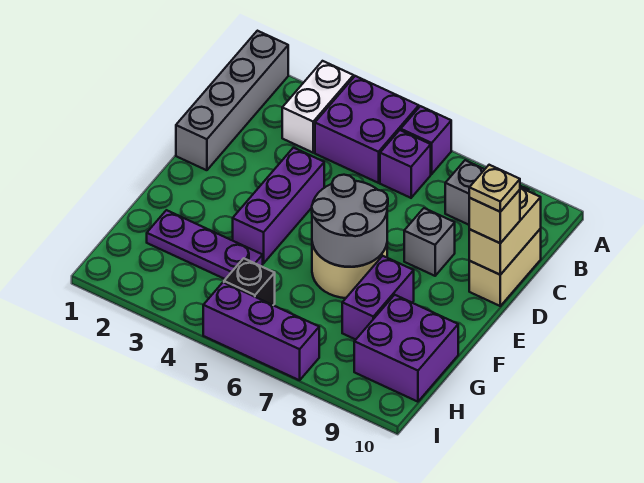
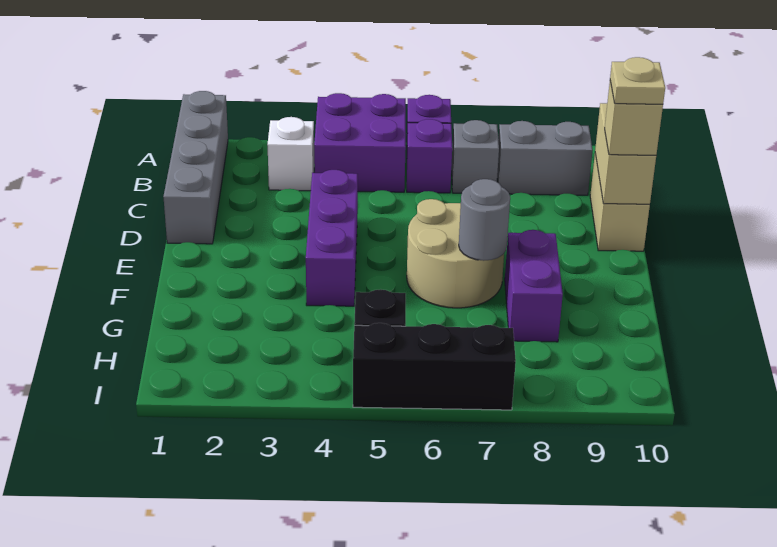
white brick A3:B3 level 1 -> white brick B3 level 1
grey brick D8 level 1 -> grey brick B7 level 1
grey round brick E6:F7 level 2 -> grey round brick F7 level 2
purple plate G2:G4 level 1 -> none
purple brick G9:H10 level 1 -> none
purple brick I5:I7 level 1 -> black brick I5:I7 level 1

